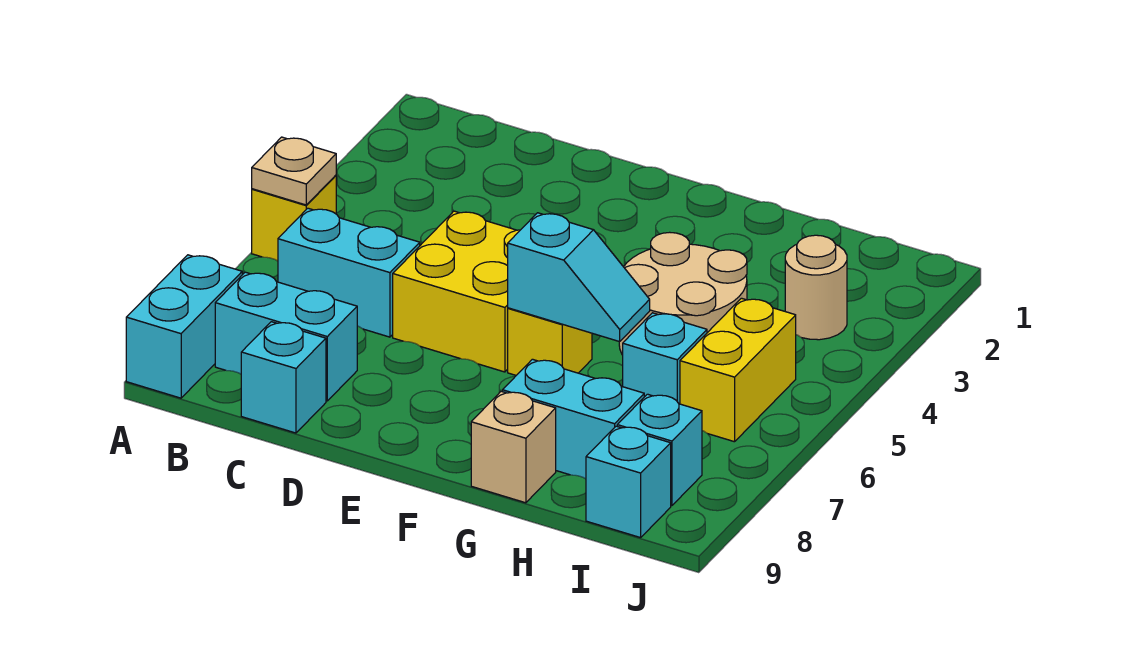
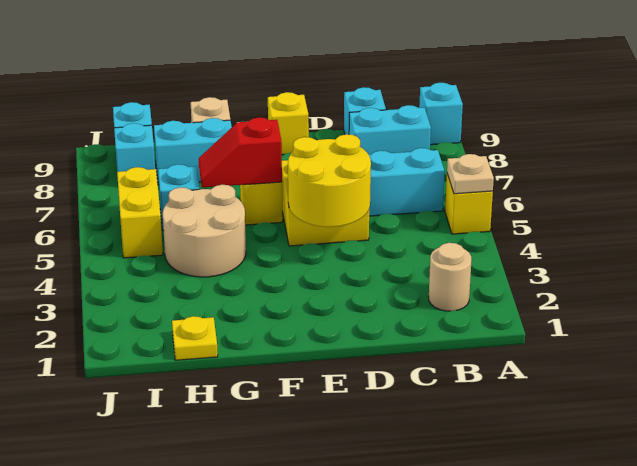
cyan brick A8:A9 level 1 -> cyan brick A9 level 1
none -> yellow round brick D4:E5 level 2
none -> yellow brick E9 level 1
cyan slope F6:G6 level 2 top F -> red slope F6:G6 level 2 top F
none -> yellow plate H1 level 1
tan round brick I3 level 1 -> tan round brick B2 level 1

